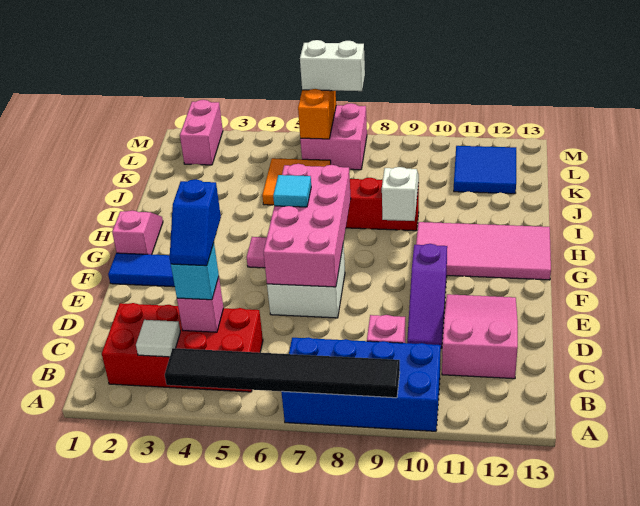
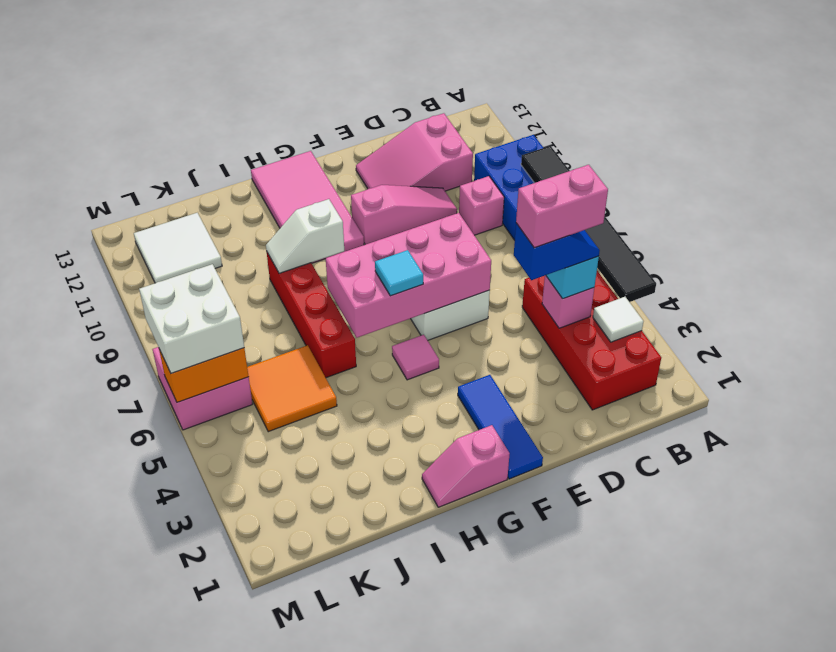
purple slope D10:F10 level 1 top F -> pink slope D10:F10 level 1 top F
blue tile K11:L12 level 1 -> white tile K11:L12 level 1
pink brick L2:M2 level 1 -> pink brick C4:D4 level 5
white brick M6:M7 level 3 -> white brick L6:M7 level 3

